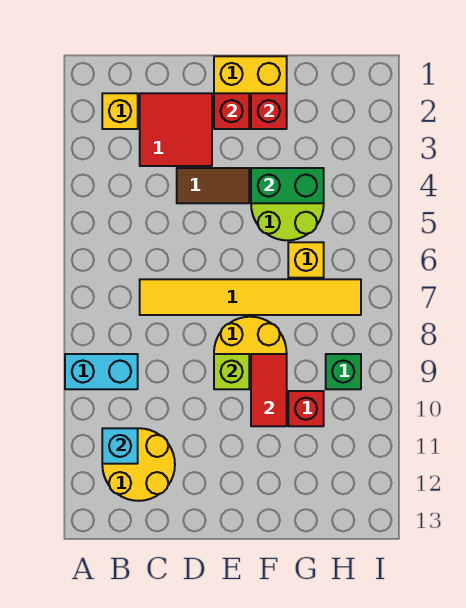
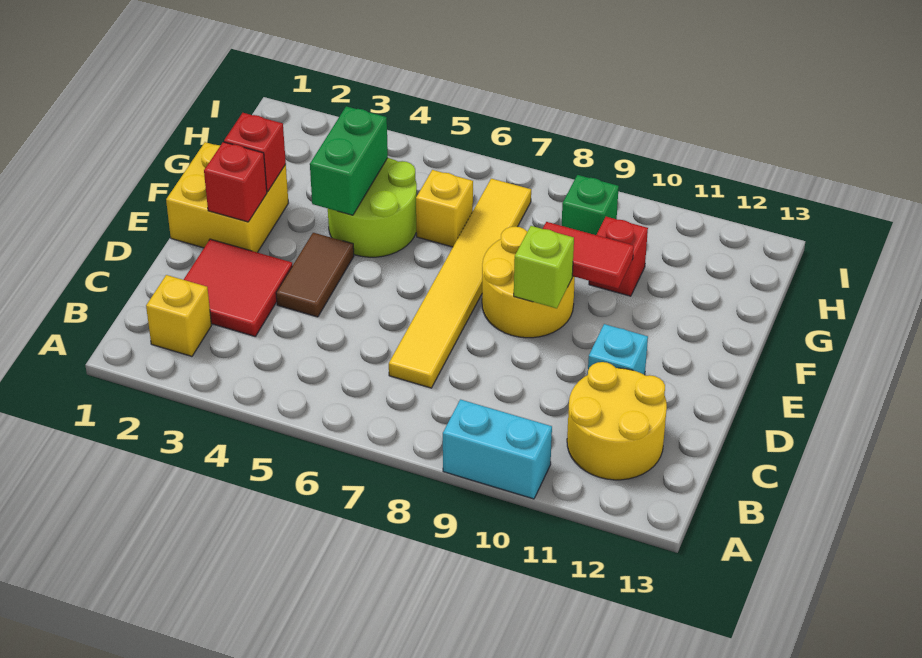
cyan brick A9:B9 level 1 -> cyan brick A9:A10 level 1
cyan brick B11 level 2 -> cyan brick D11 level 1

